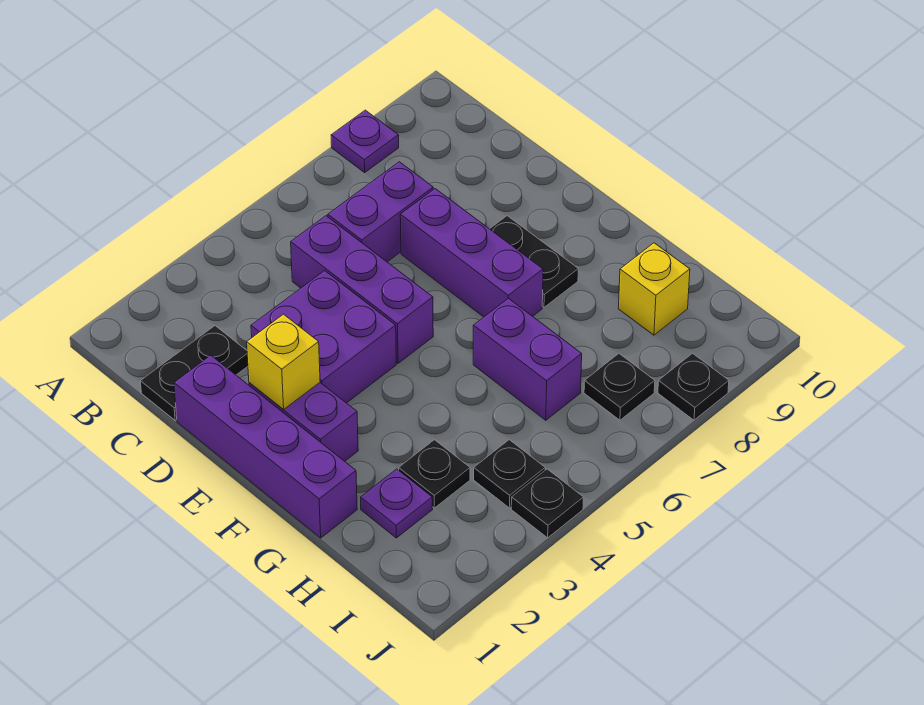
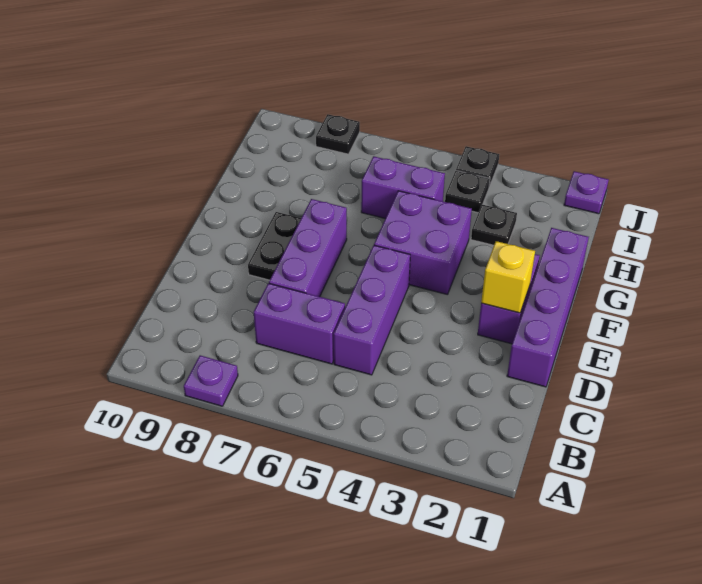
black plate C1:C2 level 1 -> none
purple brick D3:E4 level 1 -> purple brick F4:G5 level 1
purple brick G6:H6 level 1 -> purple brick H5:H6 level 1
purple plate H2 level 1 -> purple plate J1 level 1
yellow brick H9 level 1 -> none
black plate I7 level 1 -> none

